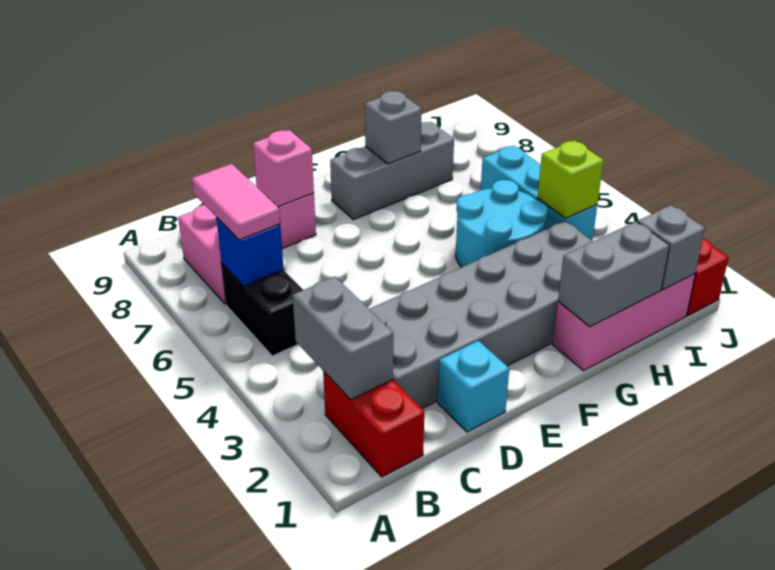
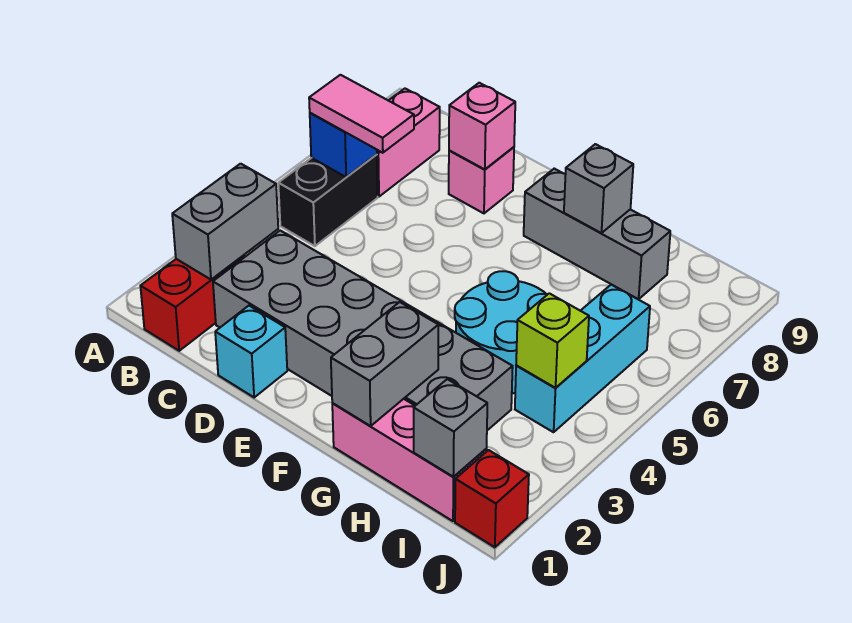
pink tile B6:B7 level 3 -> pink tile B6:C6 level 3
grey brick G1:H1 level 2 -> grey brick G1:G2 level 2

